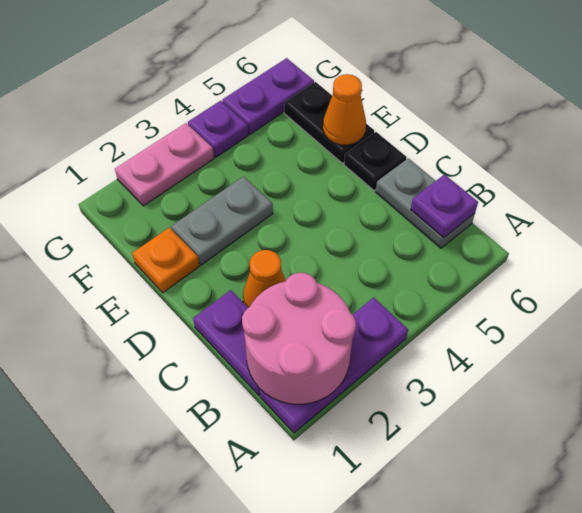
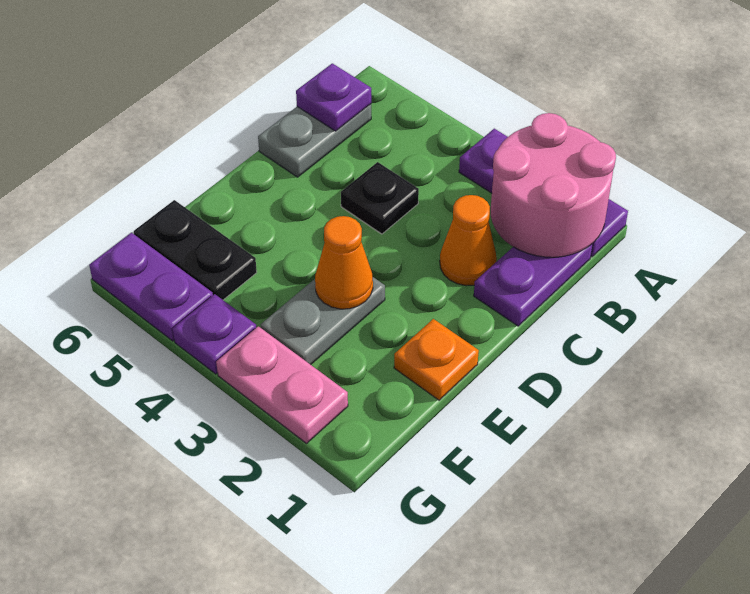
black plate D6 level 1 -> black plate C4 level 1
grey plate E2:E3 level 1 -> grey plate E3:F3 level 1
black plate E6:F6 level 1 -> black plate F5:F6 level 1
orange cone E6 level 2 -> orange cone E3 level 2

